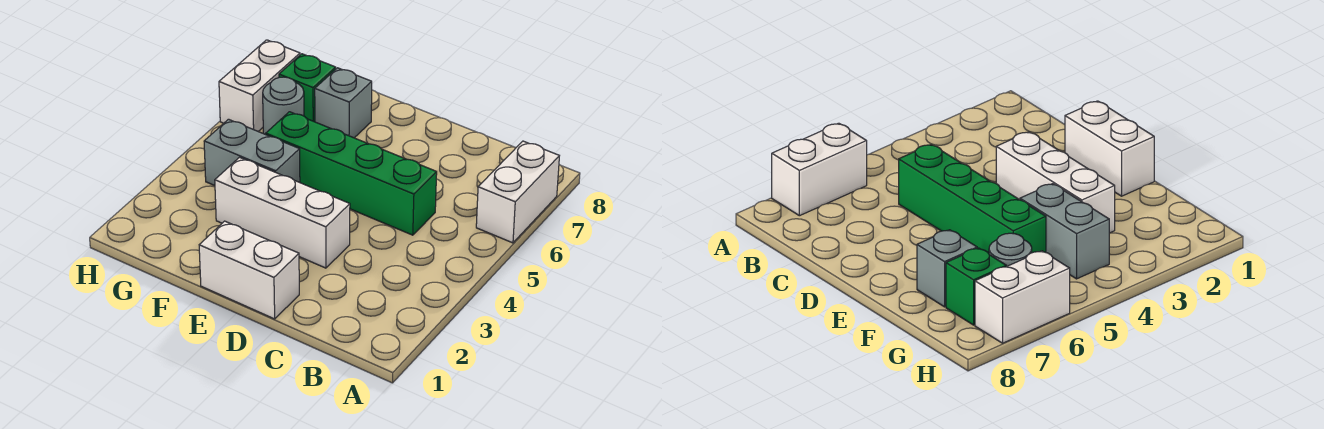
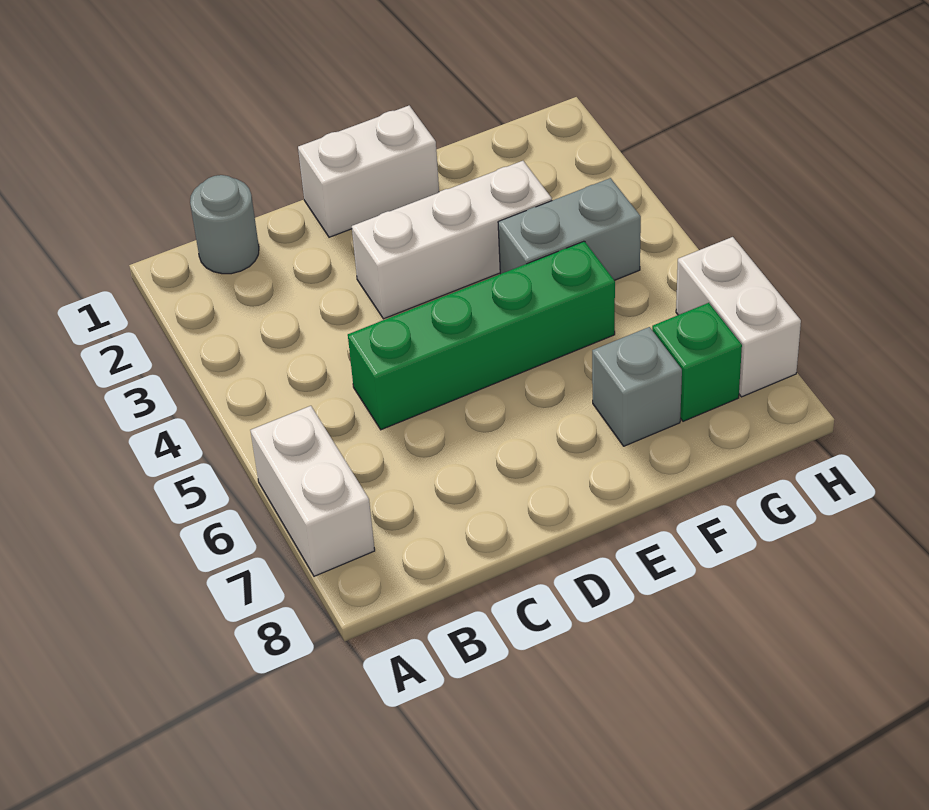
grey round brick G6 level 1 -> grey round brick B1 level 1

